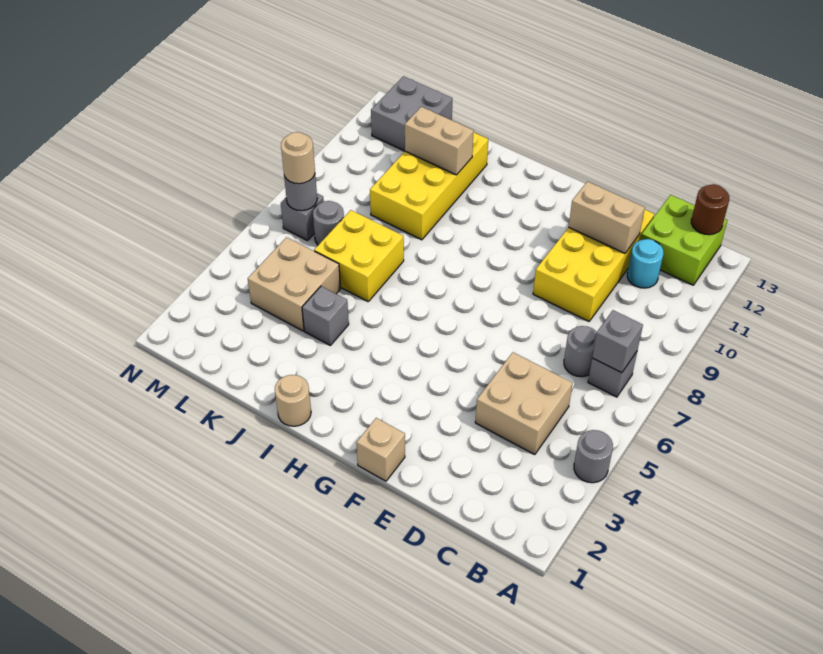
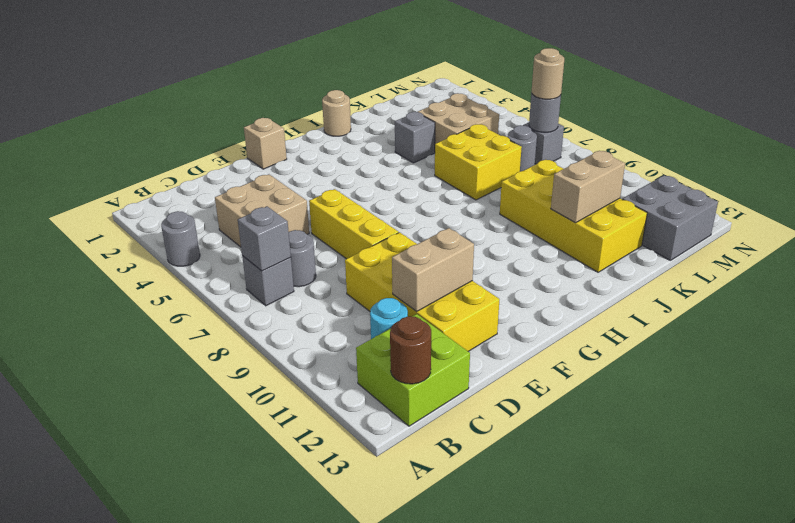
none -> yellow brick E6:E8 level 1

